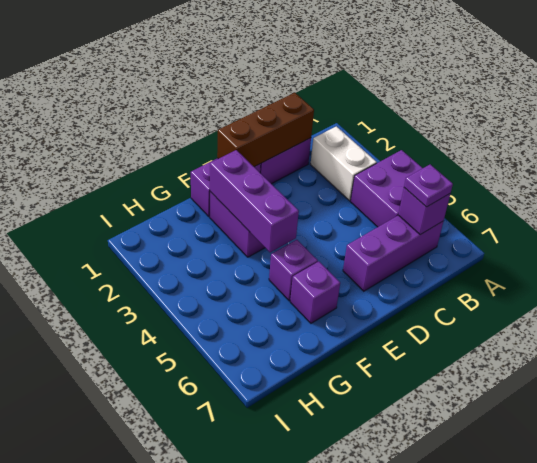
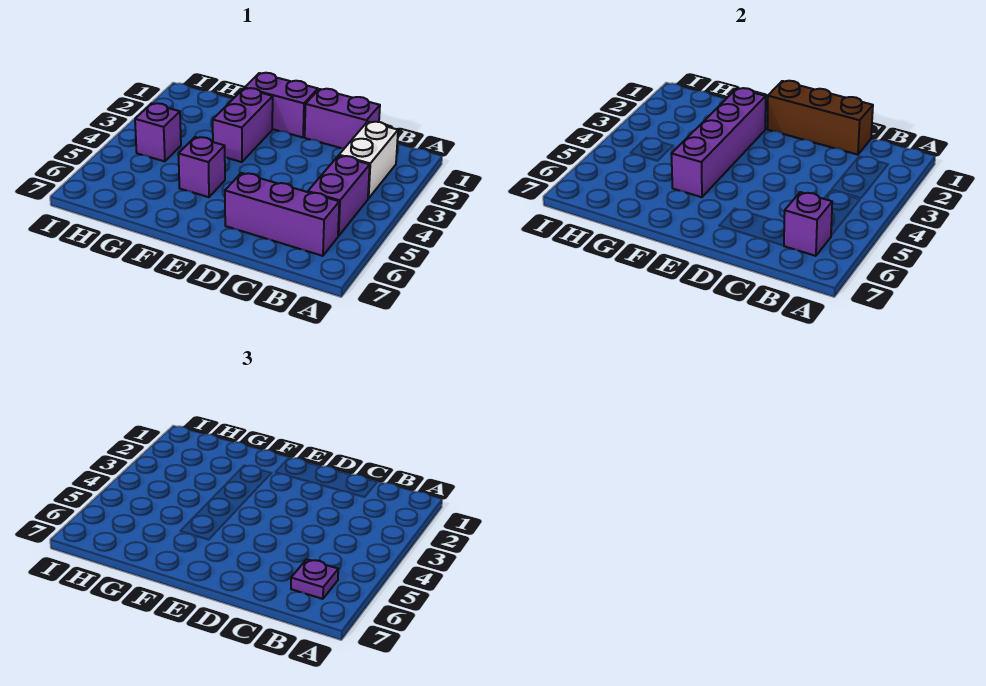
purple brick A4:B5 level 1 -> purple brick B4:B5 level 1
purple brick F2:F4 level 2 -> purple brick F2:F5 level 2
purple brick F6 level 1 -> purple brick H4 level 1

